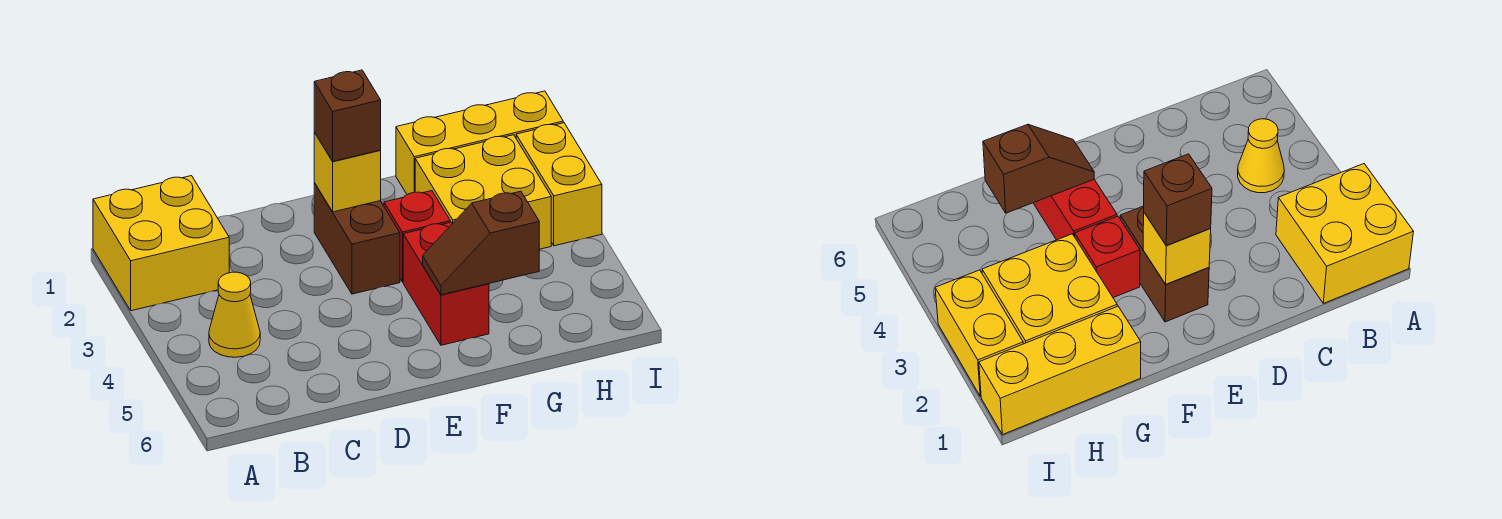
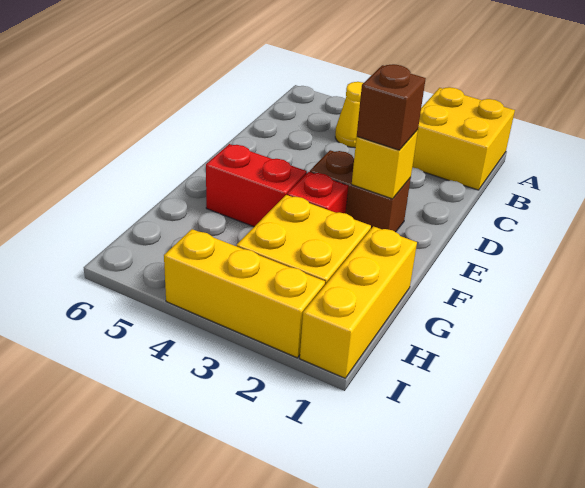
brown slope F5:G5 level 2 top G -> none
yellow brick I2:I3 level 1 -> yellow brick I2:I4 level 1

